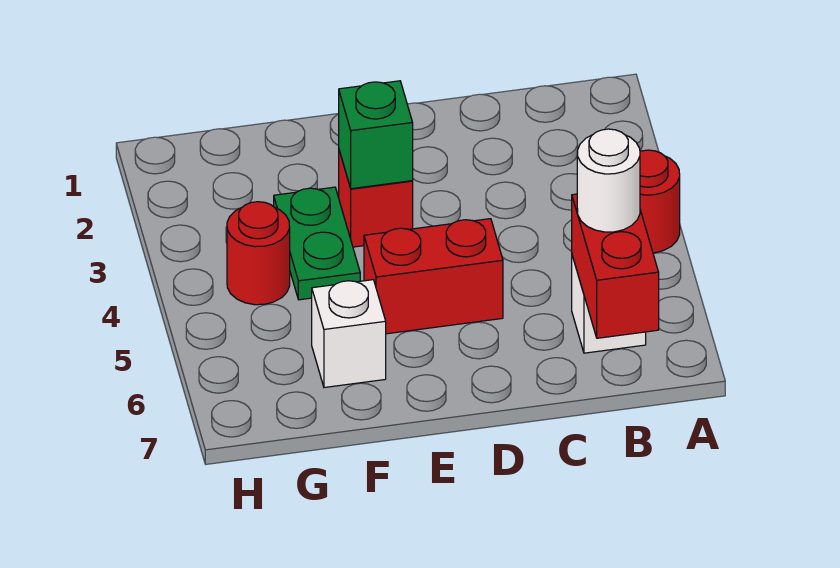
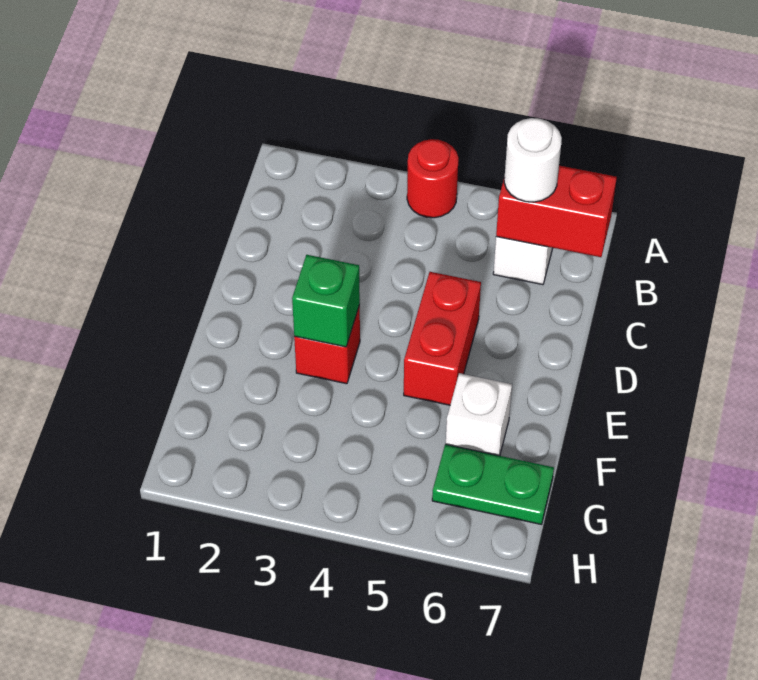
green plate F3:F4 level 1 -> green plate G6:G7 level 1
red round brick G4 level 1 -> none

